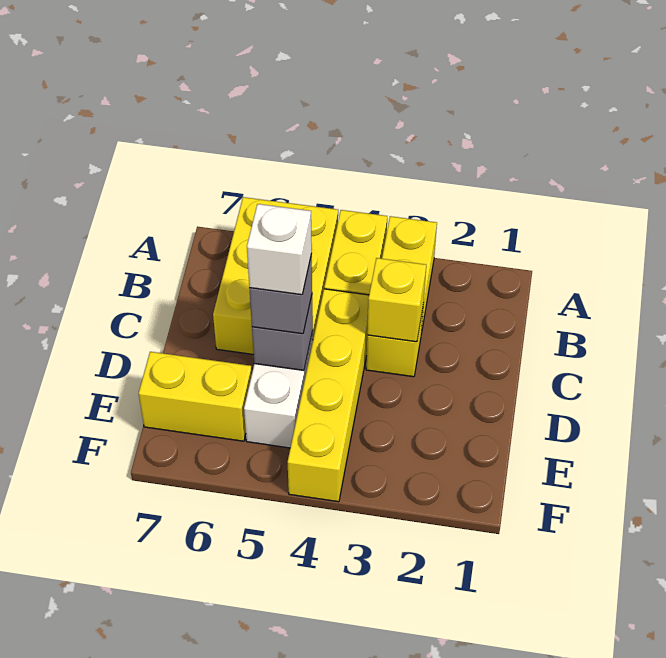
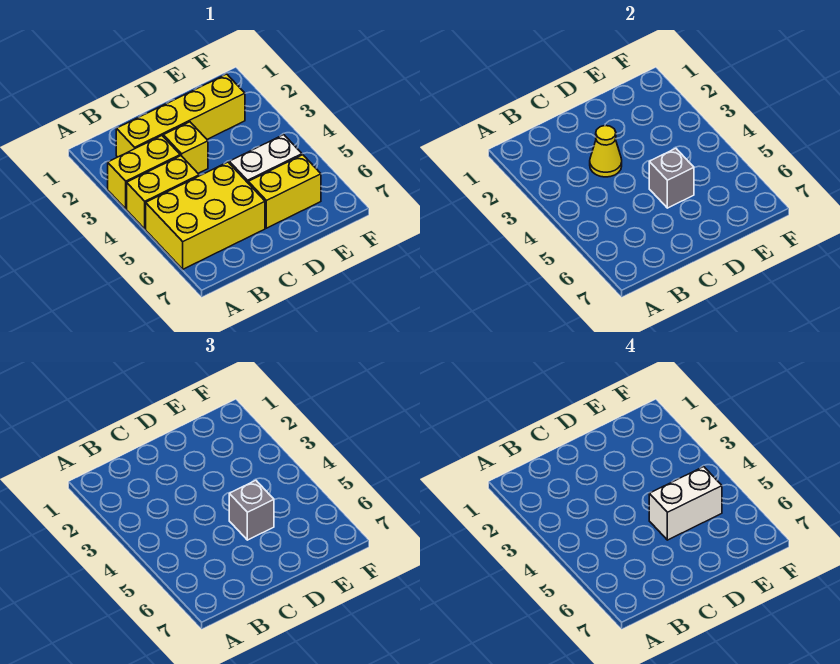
yellow brick C3 level 2 -> yellow cone C3 level 2
yellow brick C4:F4 level 1 -> yellow brick B2:E2 level 1
white brick D5 level 4 -> white brick D5:E5 level 4
yellow brick E6:E7 level 1 -> yellow brick D6:E6 level 1

